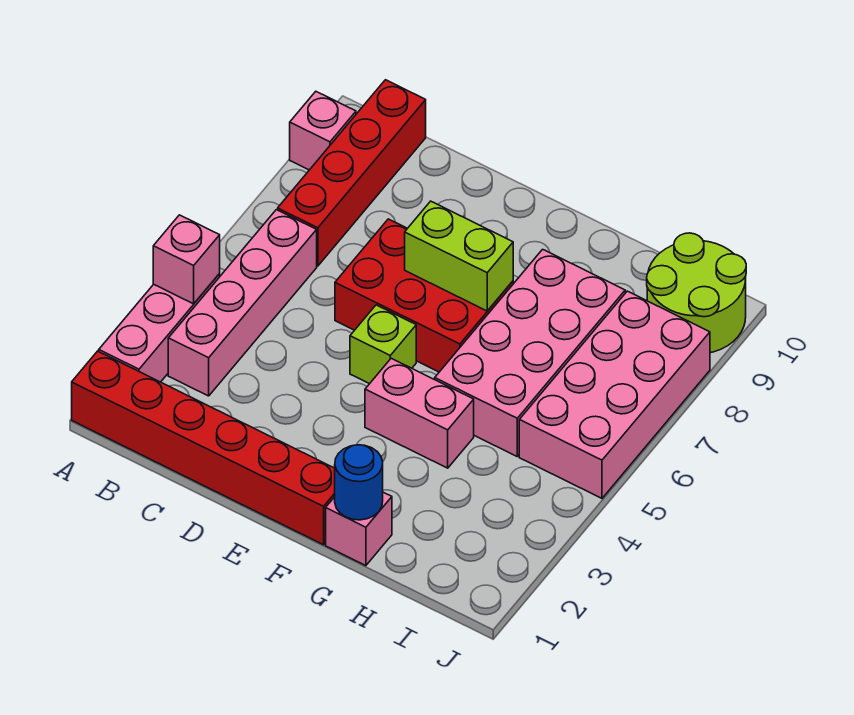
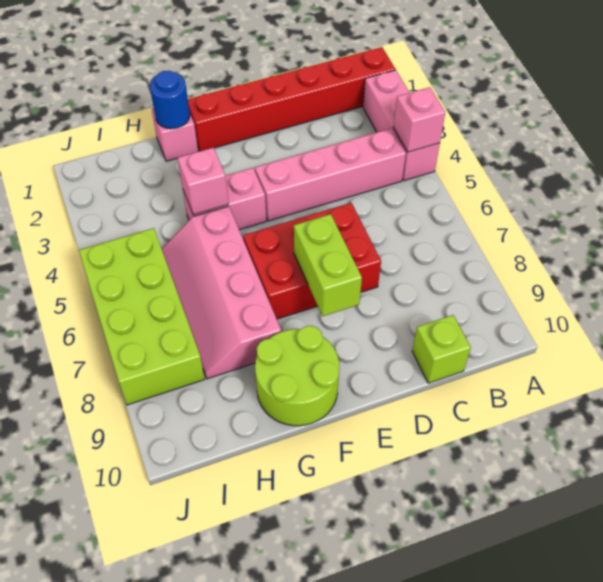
pink brick A9 level 1 -> pink brick G4 level 2
pink brick B3:B6 level 1 -> pink brick B4:E4 level 1
red brick B7:B10 level 1 -> none
lime brick E5 level 1 -> lime brick C10 level 1
lime brick E7:F7 level 2 -> lime brick E7:E8 level 2
pink brick G5:H8 level 1 -> pink slope G5:H8 level 1 top G
pink brick I5:J8 level 1 -> lime brick I5:J8 level 1
lime round brick I9:J10 level 1 -> lime round brick F9:G10 level 1

